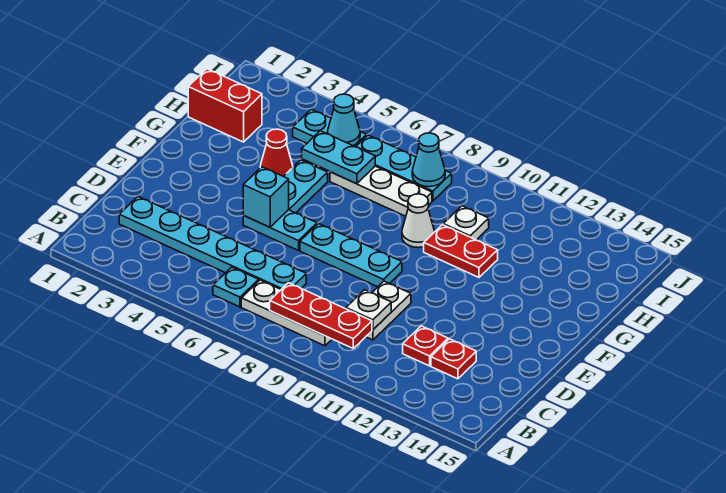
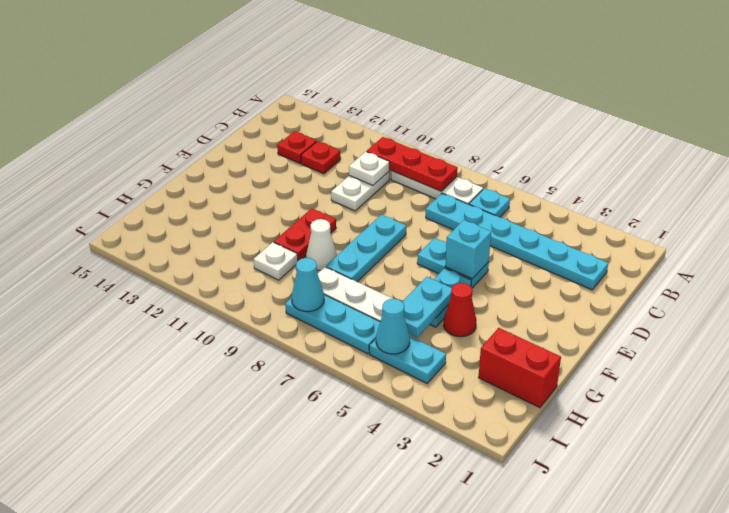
cyan plate E7:E9 level 1 -> cyan plate E8:G8 level 1
red plate G10:G11 level 1 -> red plate F10:G10 level 1
cyan plate H5:H6 level 2 -> cyan plate G5:H5 level 2

